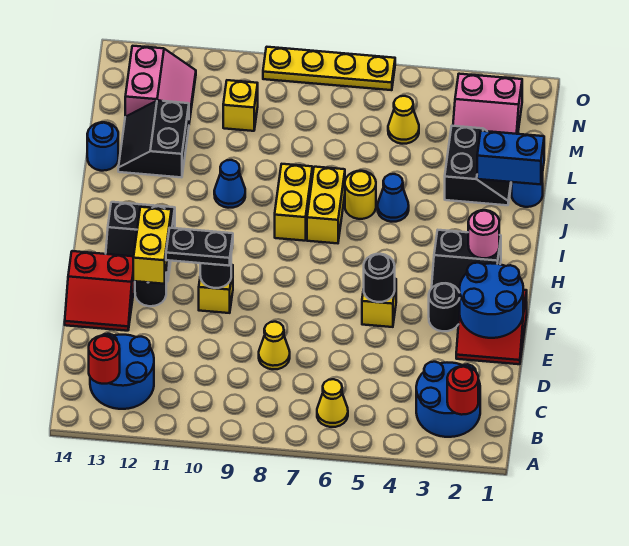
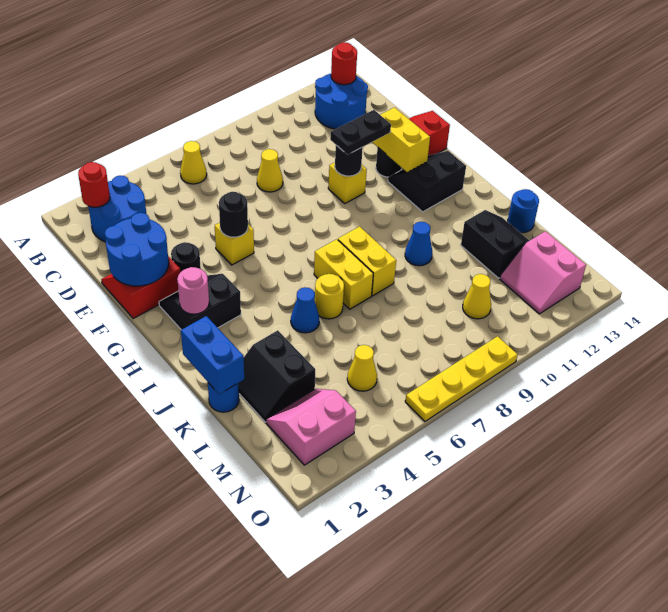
blue brick K1:K2 level 2 -> blue brick J1:K1 level 2
yellow brick M10 level 1 -> yellow cone M10 level 1

